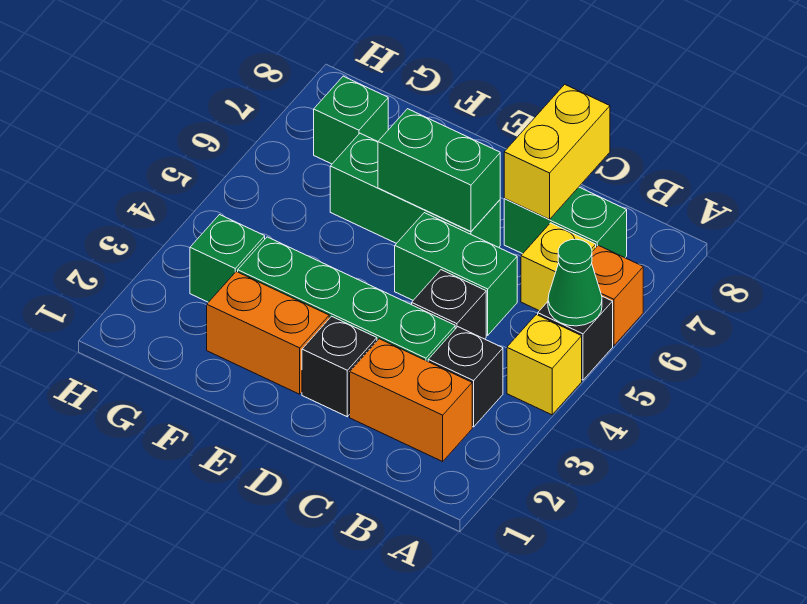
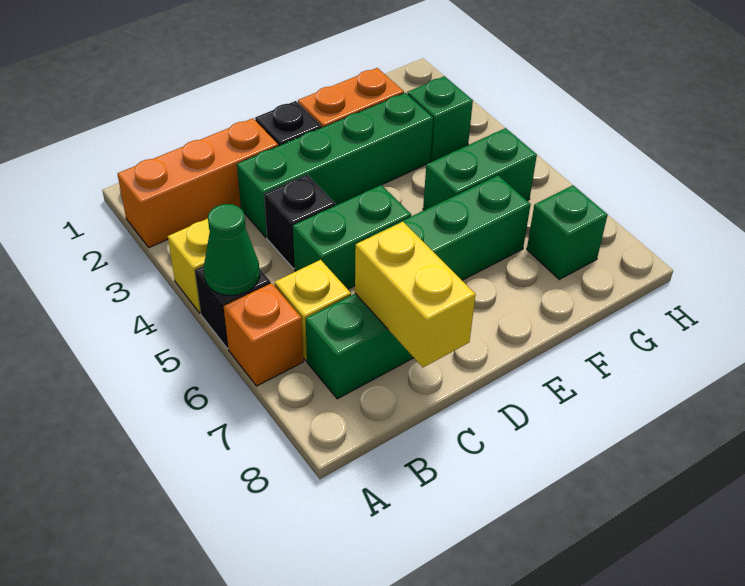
orange brick B2:C2 level 1 -> orange brick A2:C2 level 1
black brick B3 level 1 -> none
green brick D6:E6 level 2 -> green brick F5:G5 level 1

